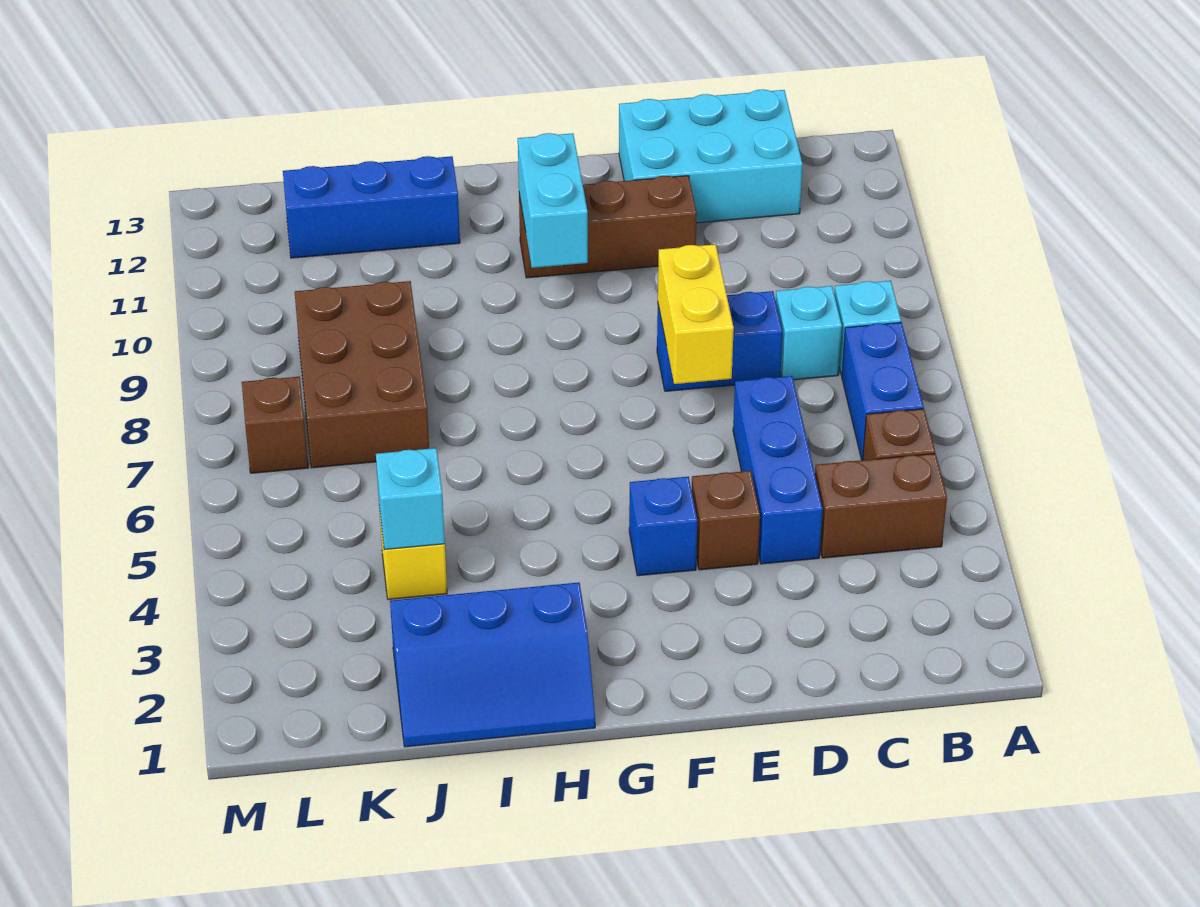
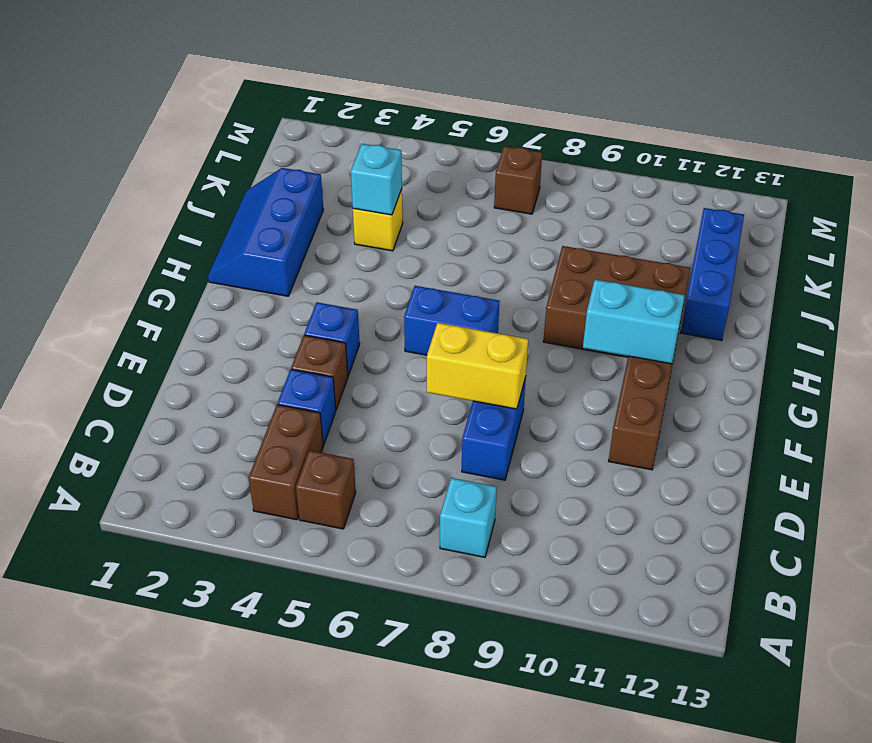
blue brick B6:B7 level 1 -> blue brick G6:G7 level 1
cyan brick C8 level 1 -> none
cyan brick C12:E13 level 1 -> none
blue brick D4:D6 level 1 -> blue brick D4 level 1
brown brick J7:K9 level 1 -> brown brick H9:I11 level 1

